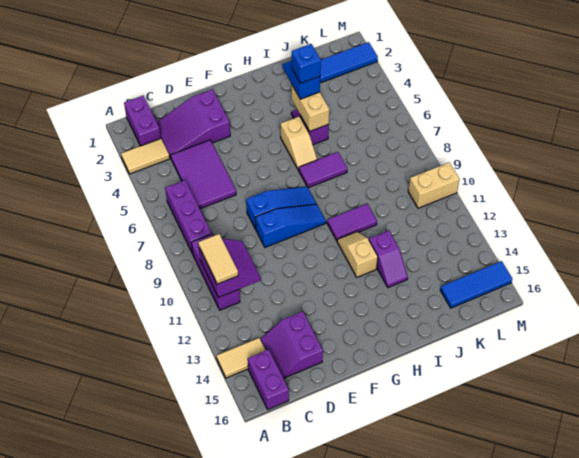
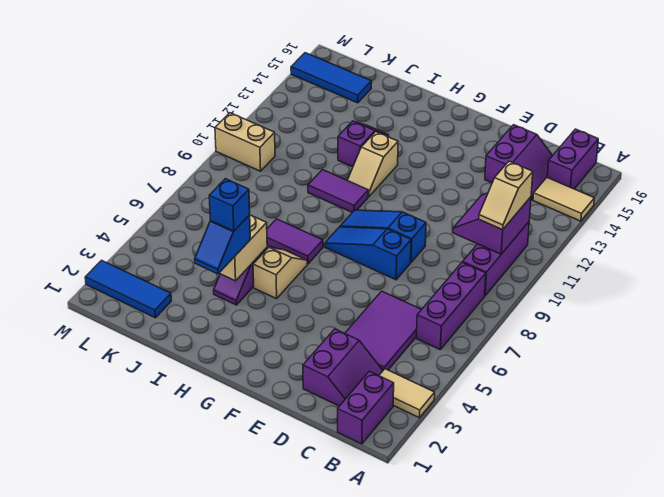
tan tile B10:B11 level 3 -> tan slope B10:B11 level 3 top 11
purple slope C2:E3 level 1 top E -> purple slope C2:D3 level 1 top D

